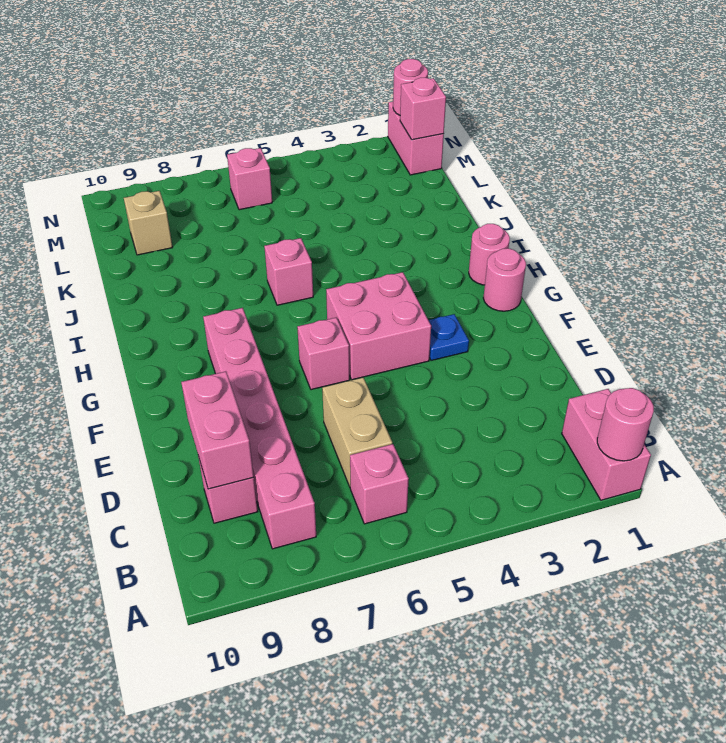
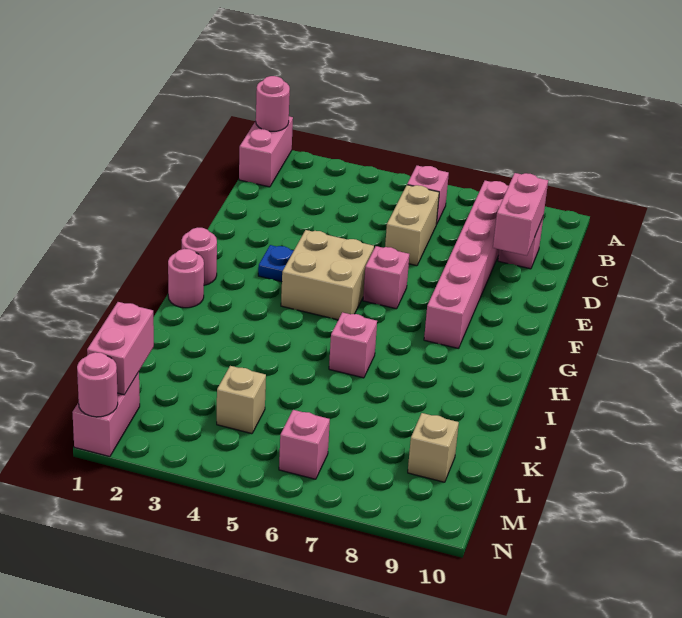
pink brick F4:G5 level 1 -> tan brick F4:G5 level 1
none -> tan brick L4 level 1
pink brick M1 level 2 -> pink brick L1:M1 level 2

